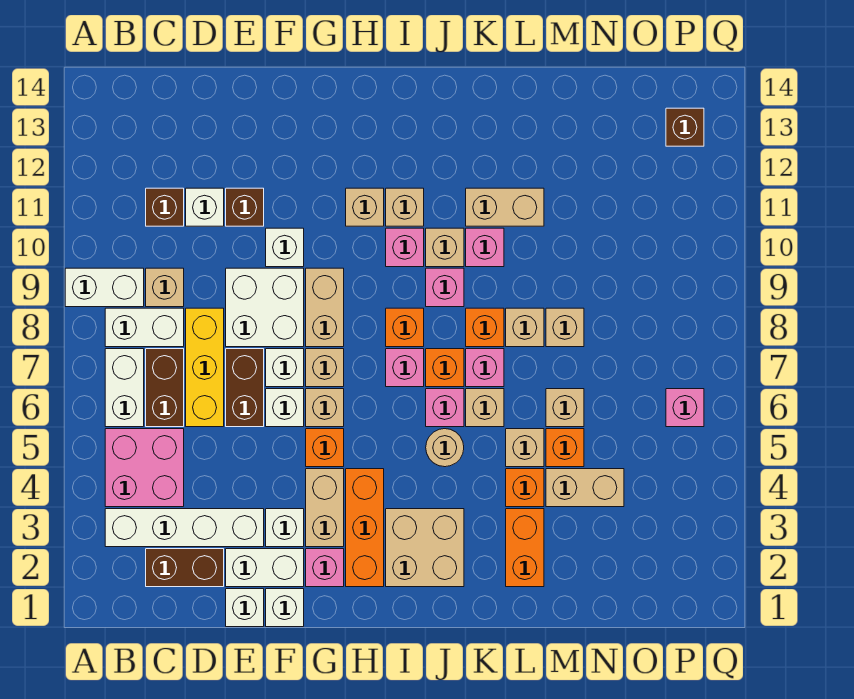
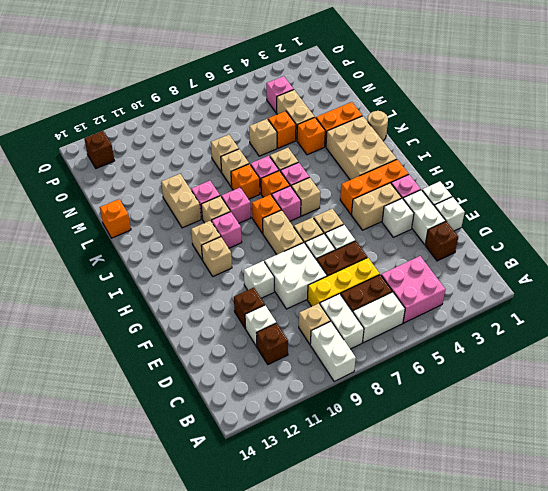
white brick B3:E3 level 1 -> none
brown brick C2:D2 level 1 -> brown brick D2 level 1
orange brick G5 level 1 -> orange brick L14 level 1
tan brick G8:G9 level 1 -> tan brick G8:H8 level 1
tan brick I2:J3 level 1 -> tan brick I2:K3 level 1
tan round brick J5 level 1 -> tan round brick K1 level 1
tan brick L5 level 1 -> tan brick I6 level 1
pink brick P6 level 1 -> pink brick O4 level 1

